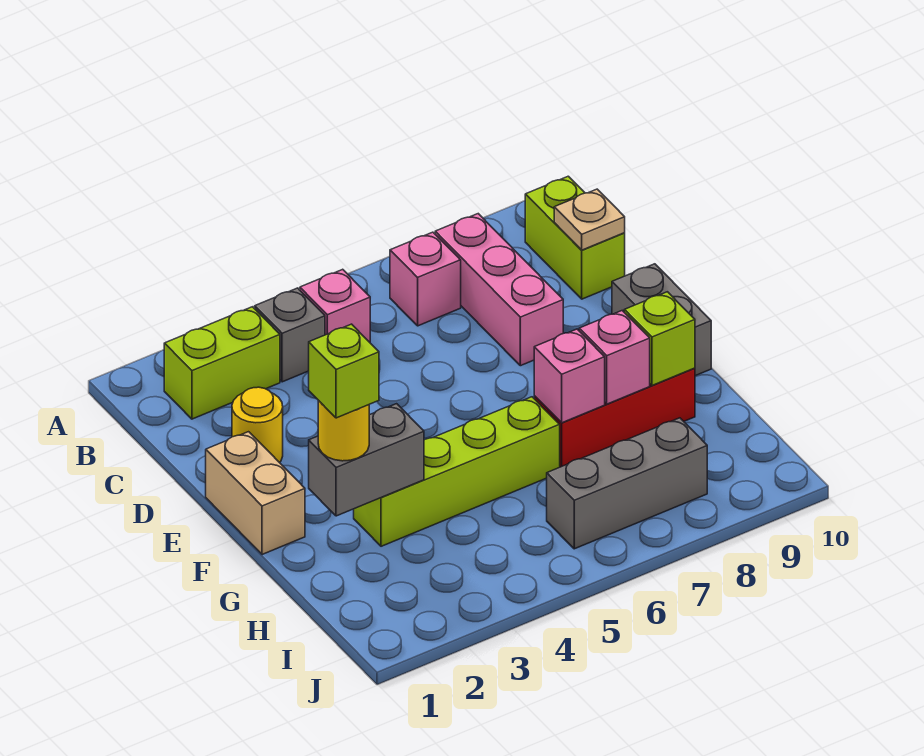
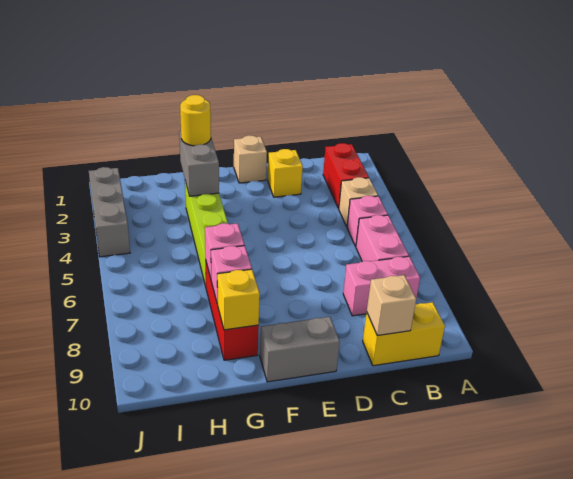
lime brick B2:B3 level 1 -> red brick B2:B3 level 1
grey brick B4 level 1 -> tan brick B4 level 1
pink brick B7 level 1 -> pink brick B6:B7 level 1
pink brick B8:D8 level 1 -> pink brick B8:C8 level 1
lime brick B10:C10 level 1 -> yellow brick B10:C10 level 1
tan plate C10 level 2 -> tan brick C10 level 2
yellow round brick D2 level 1 -> yellow brick D2 level 1
tan brick E1:F1 level 1 -> tan brick E1 level 1
lime brick G2 level 4 -> none
lime brick G9 level 2 -> yellow brick G9 level 2
grey brick I6:I8 level 1 -> grey brick J2:J4 level 1

